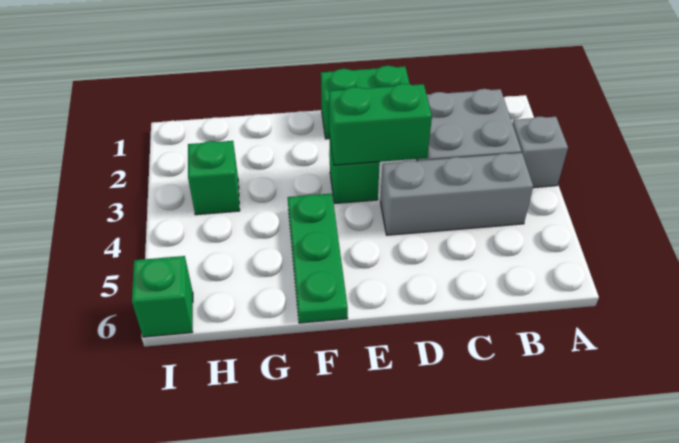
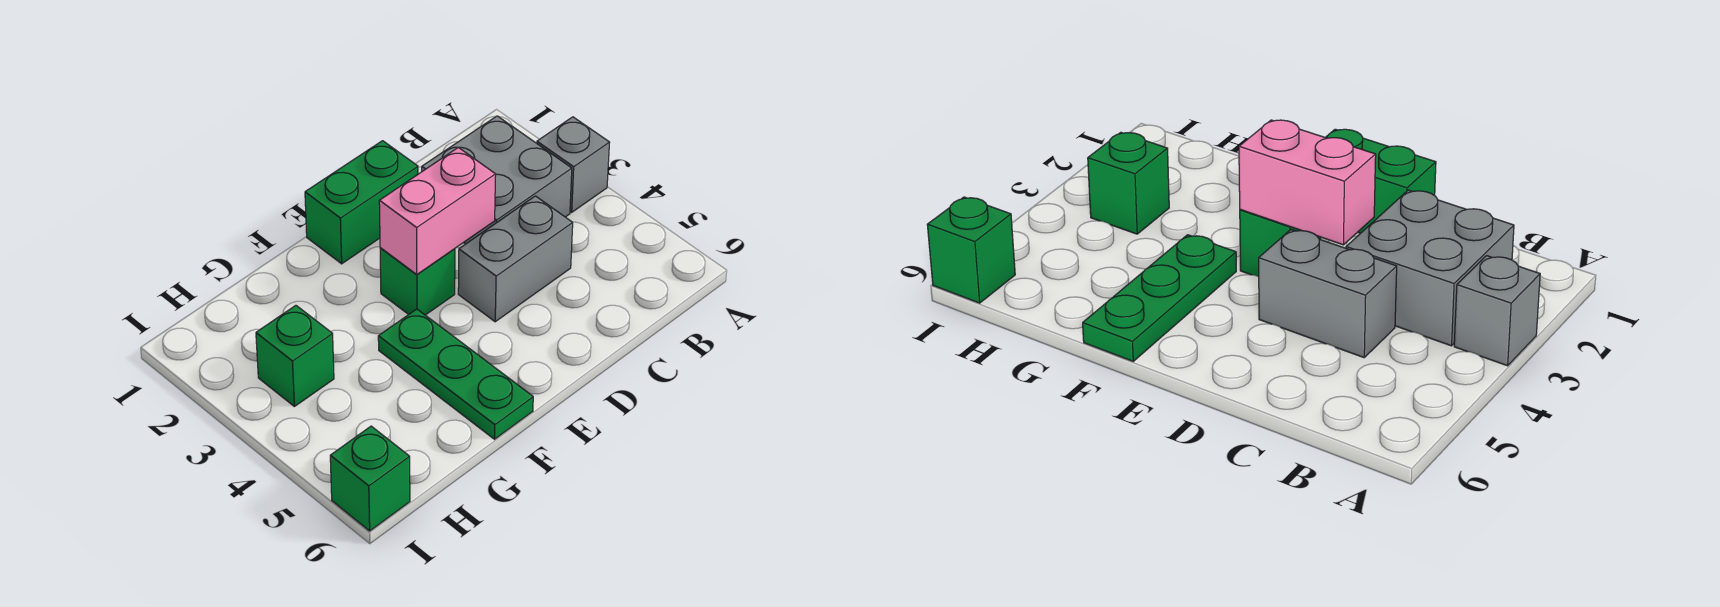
grey brick B4:D4 level 1 -> grey brick C4:D4 level 1
green brick D3:E3 level 2 -> pink brick D3:E3 level 2

